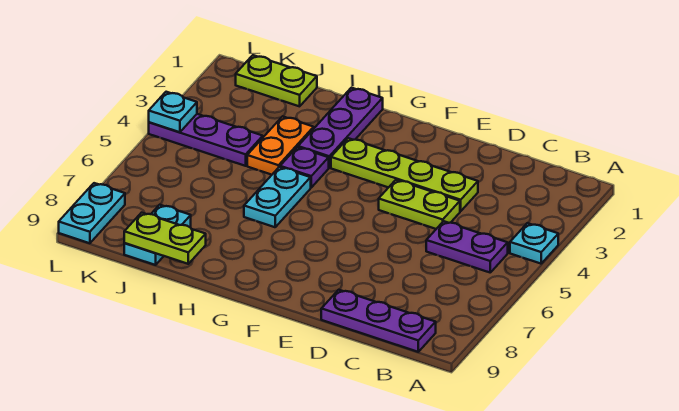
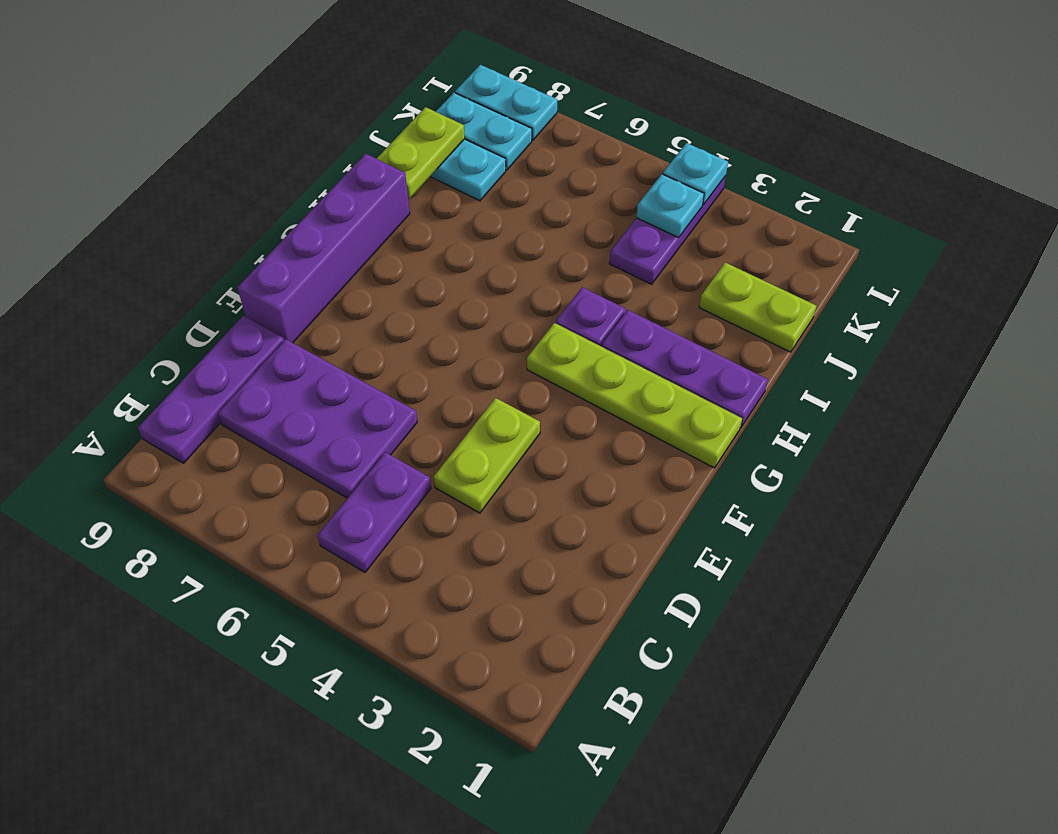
cyan plate A4 level 1 -> cyan plate K4 level 2
none -> purple plate C6:D8 level 1
lime plate D3:G3 level 1 -> lime plate G1:G4 level 1
none -> purple brick E9:H9 level 1
cyan plate H5:H6 level 1 -> cyan plate K8:K9 level 1
orange plate I3:I4 level 1 -> none
lime plate J1:K1 level 1 -> lime plate J1:J2 level 1

